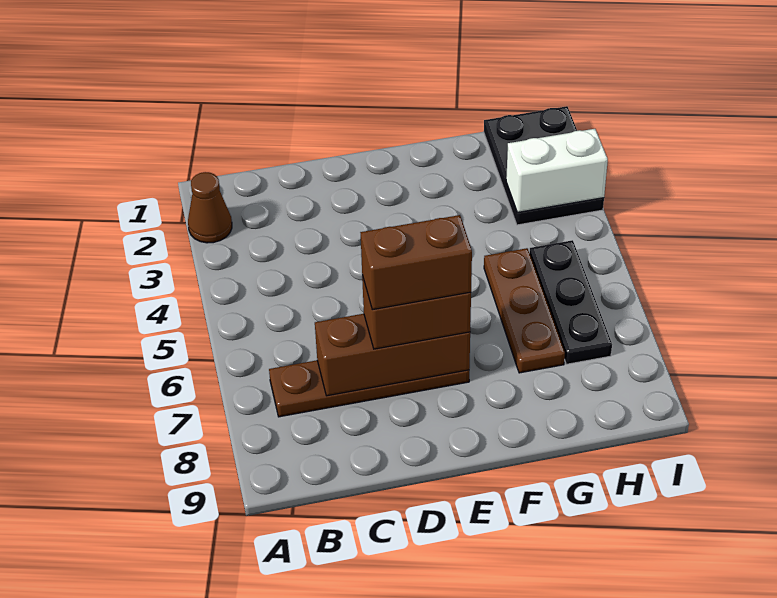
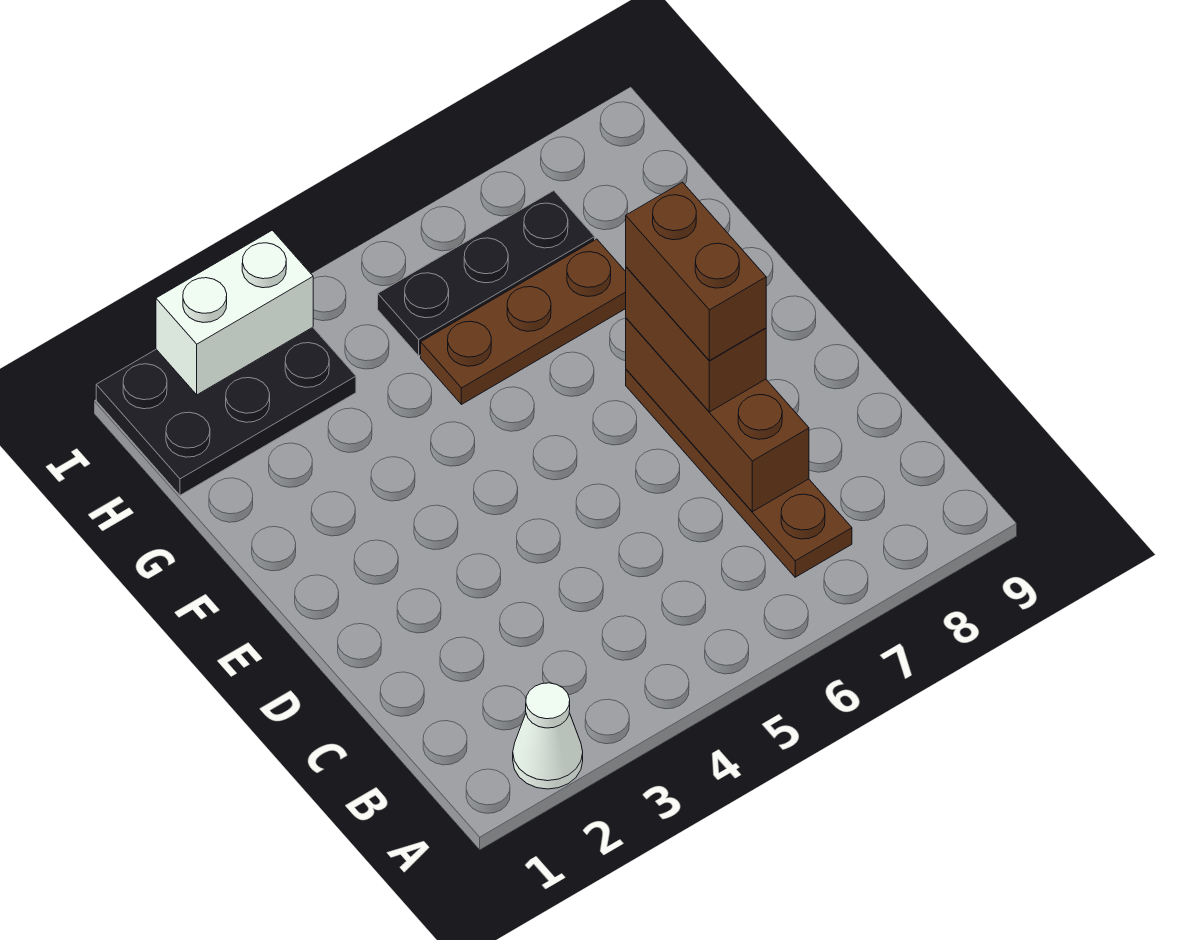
brown cone A2 level 1 -> white cone A2 level 1
white brick H3:I3 level 2 -> white brick I2:I3 level 2

